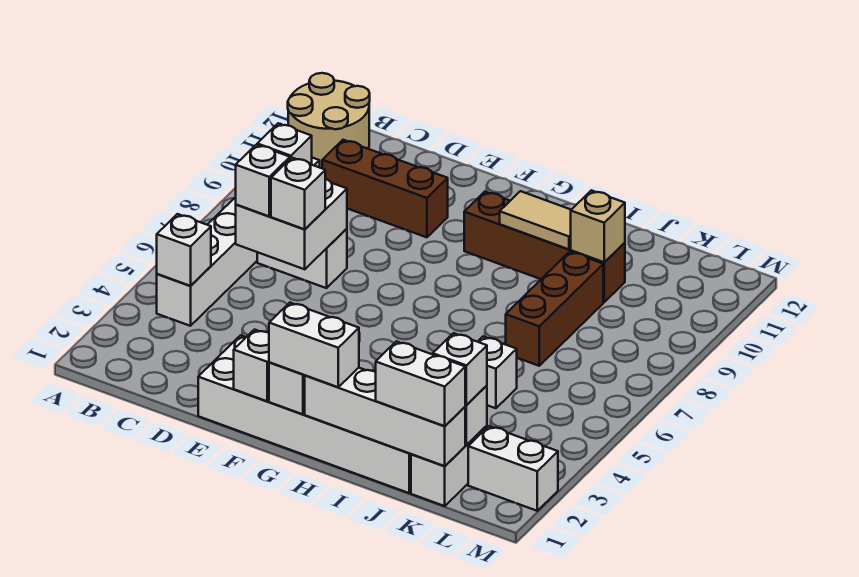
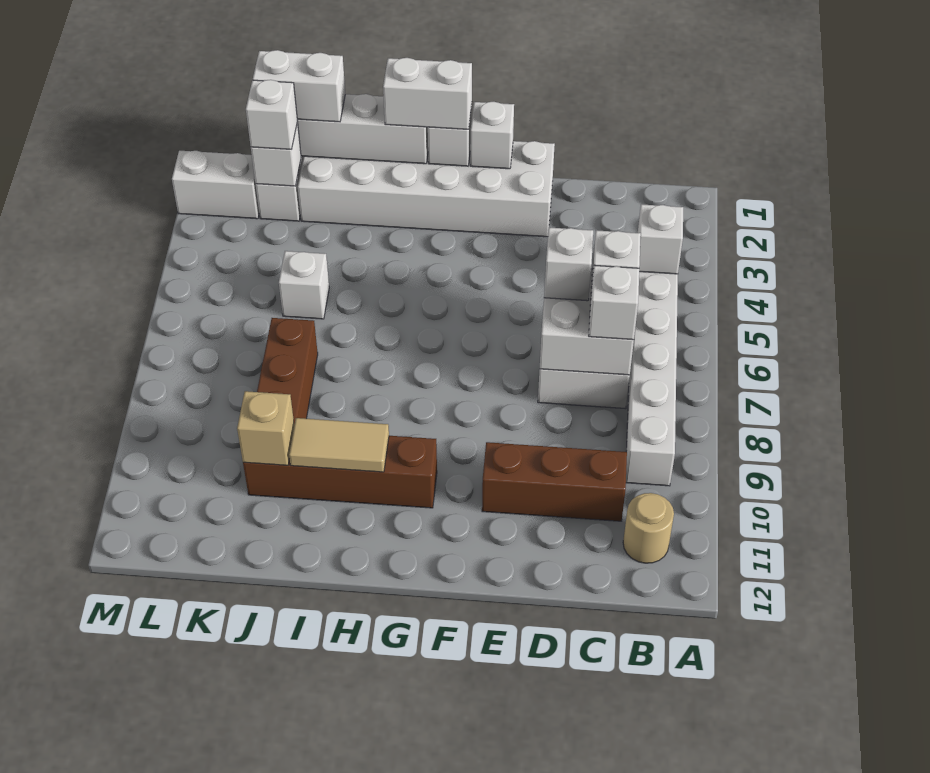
tan round brick A11:B12 level 1 -> tan round brick B11 level 1

